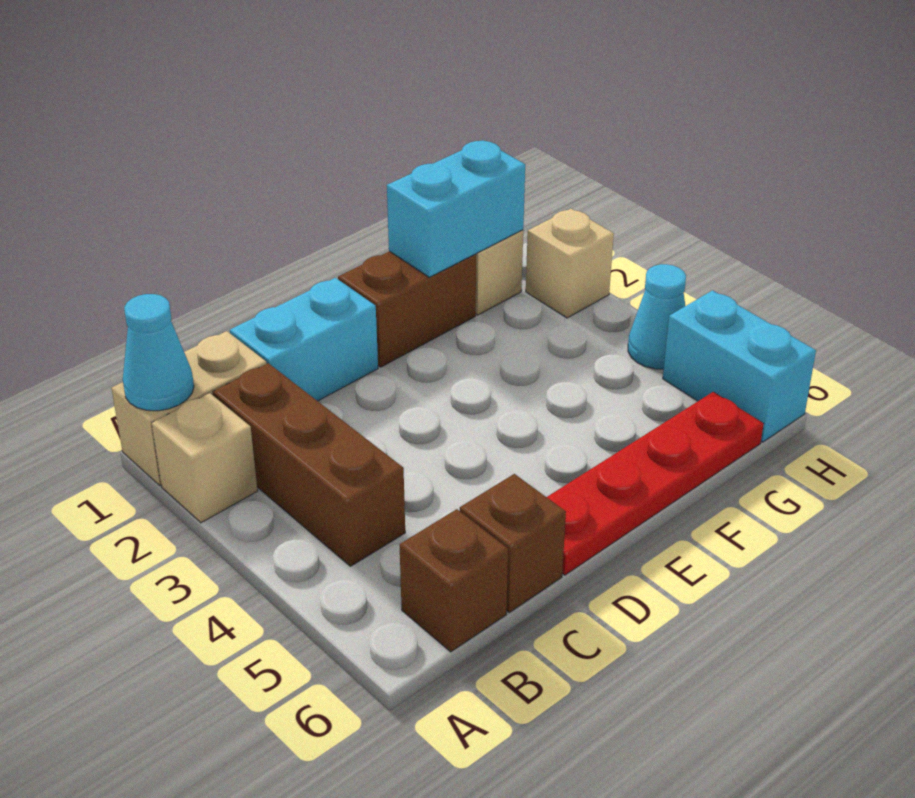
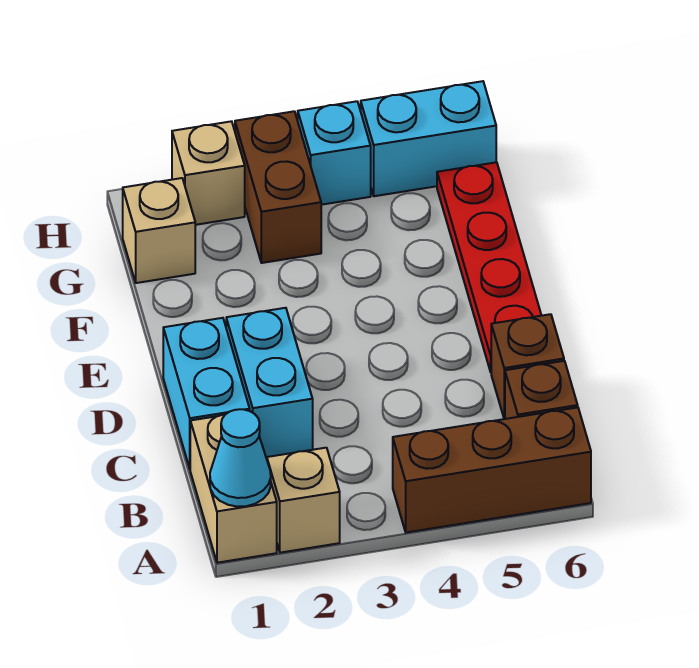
brown brick B2:B4 level 1 -> brown brick A4:A6 level 1
brown brick E1:F1 level 1 -> brown brick G3:H3 level 1
cyan brick F1:G1 level 2 -> cyan brick C2:D2 level 1
cyan cone H4 level 1 -> cyan brick H4 level 1

